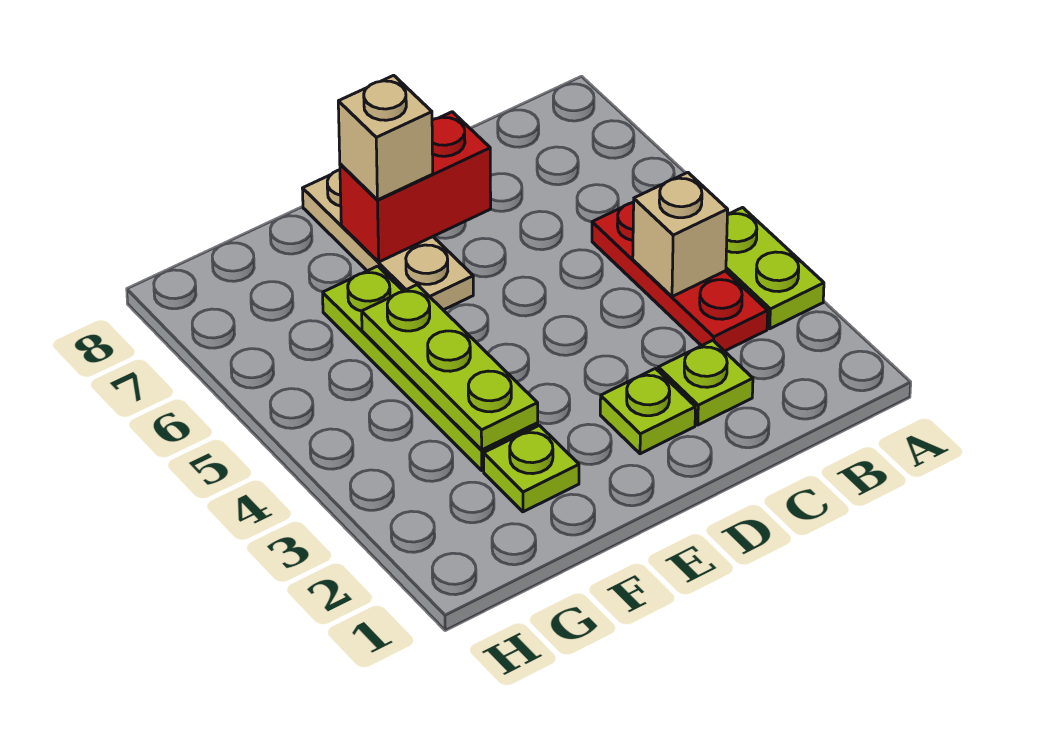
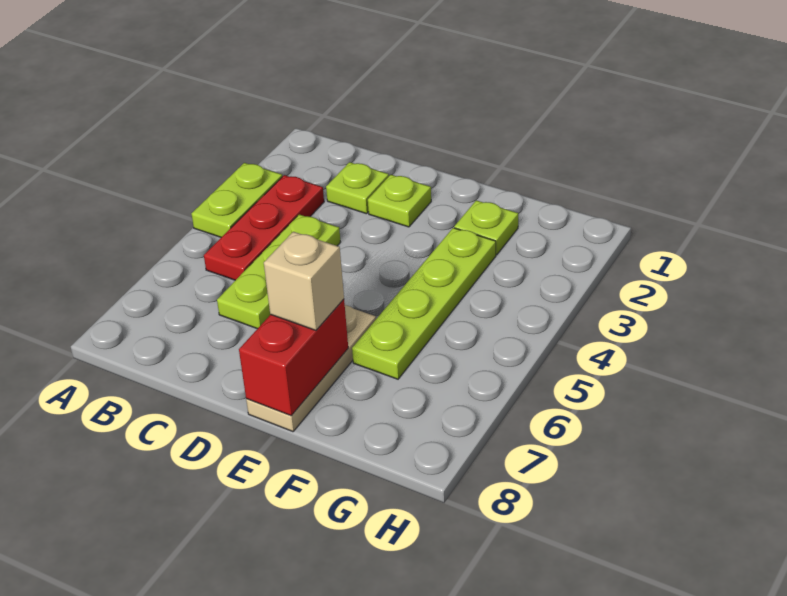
tan brick B4 level 2 -> none
red brick D7:E7 level 2 -> red brick E7:E8 level 2
lime plate F3:F5 level 2 -> lime plate C4:C6 level 1

